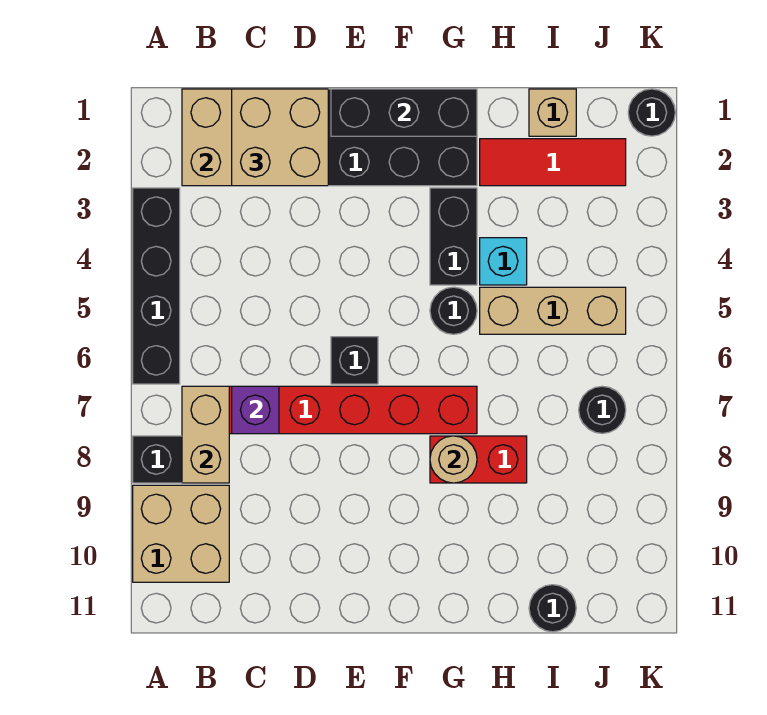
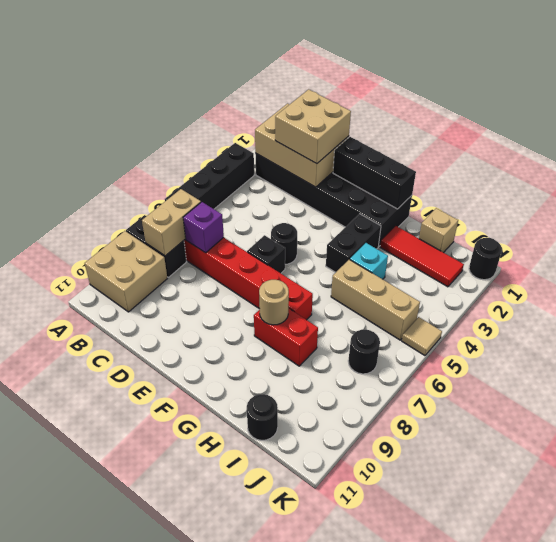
black round brick G5 level 1 -> black round brick E5 level 1
none -> tan tile K5 level 1

